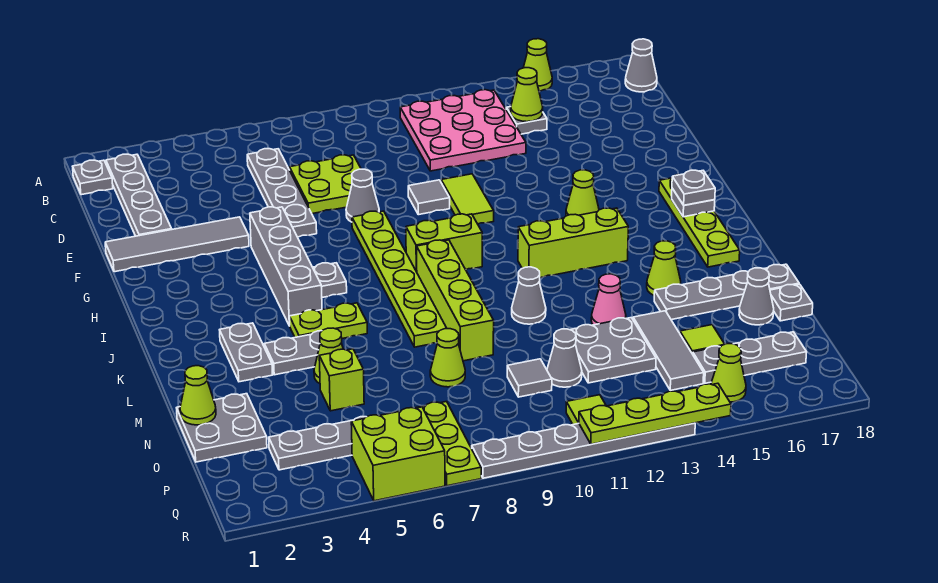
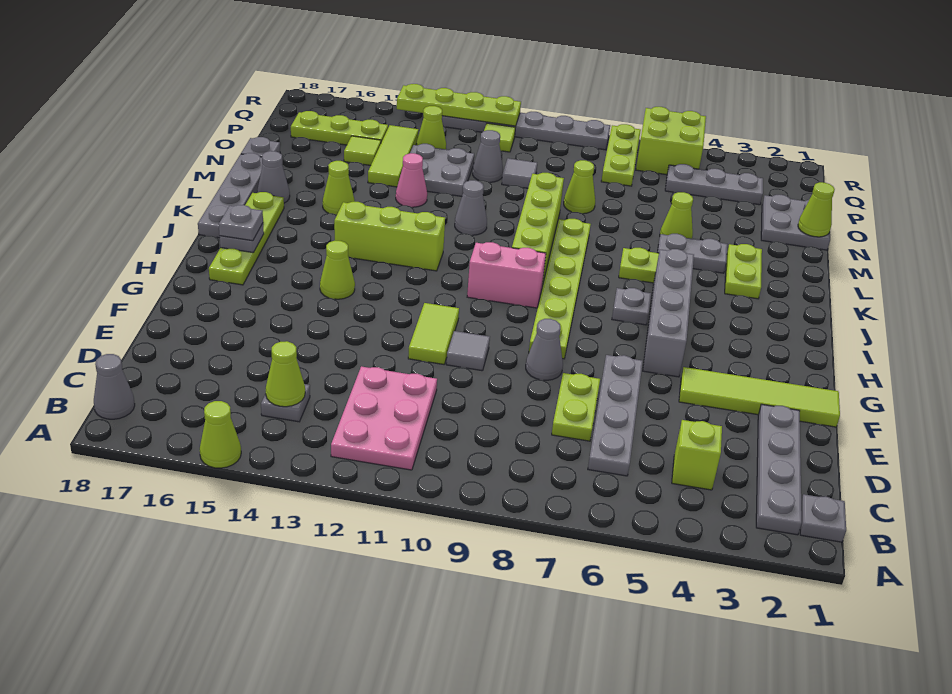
pink plate B11:D13 level 1 -> pink plate B11:D12 level 1
lime plate D7:E8 level 1 -> lime plate D7:E7 level 1
grey tile F1:F4 level 1 -> lime tile F1:F4 level 1
lime brick I9:I10 level 1 -> pink brick I9:I10 level 1
grey plate K3:L3 level 1 -> lime plate K3:L3 level 1
grey plate M15:M18 level 1 -> grey plate J18:M18 level 1
lime brick N5 level 1 -> lime brick C4 level 1
grey tile N14:P14 level 1 -> lime tile N14:P14 level 1
grey cone N17 level 1 -> grey cone L17 level 1
grey plate P15:P17 level 1 -> lime plate P15:P17 level 1
lime cone Q15 level 1 -> lime cone P13 level 1

